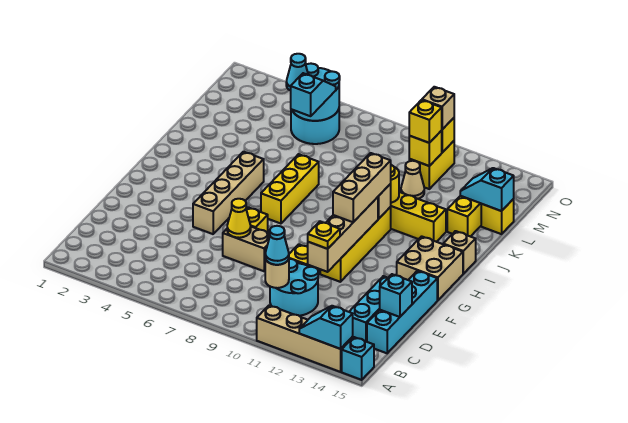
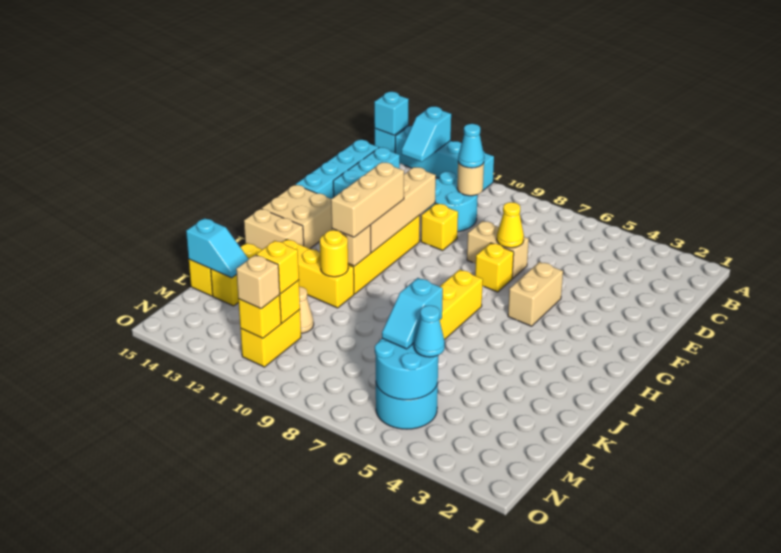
tan brick A11:A14 level 1 -> cyan brick A11:A14 level 1
cyan slope A13:A14 level 2 top 14 -> cyan slope A13:B13 level 2 top A
cyan brick D15 level 2 -> cyan brick A15 level 2
yellow plate E11 level 3 -> none
tan brick F5:I5 level 1 -> tan brick F5:G5 level 1
tan brick I15 level 1 -> tan brick I14:I15 level 1

